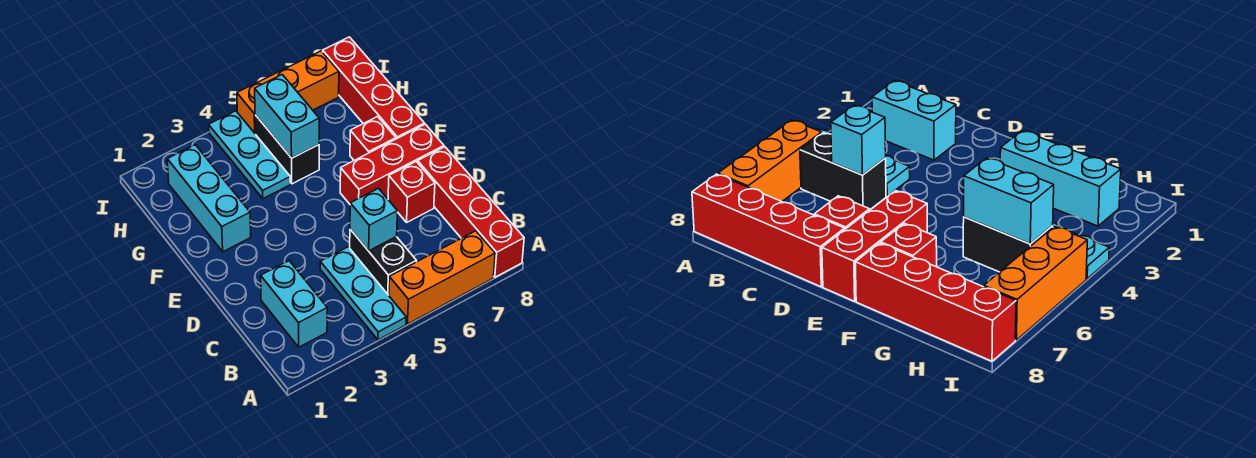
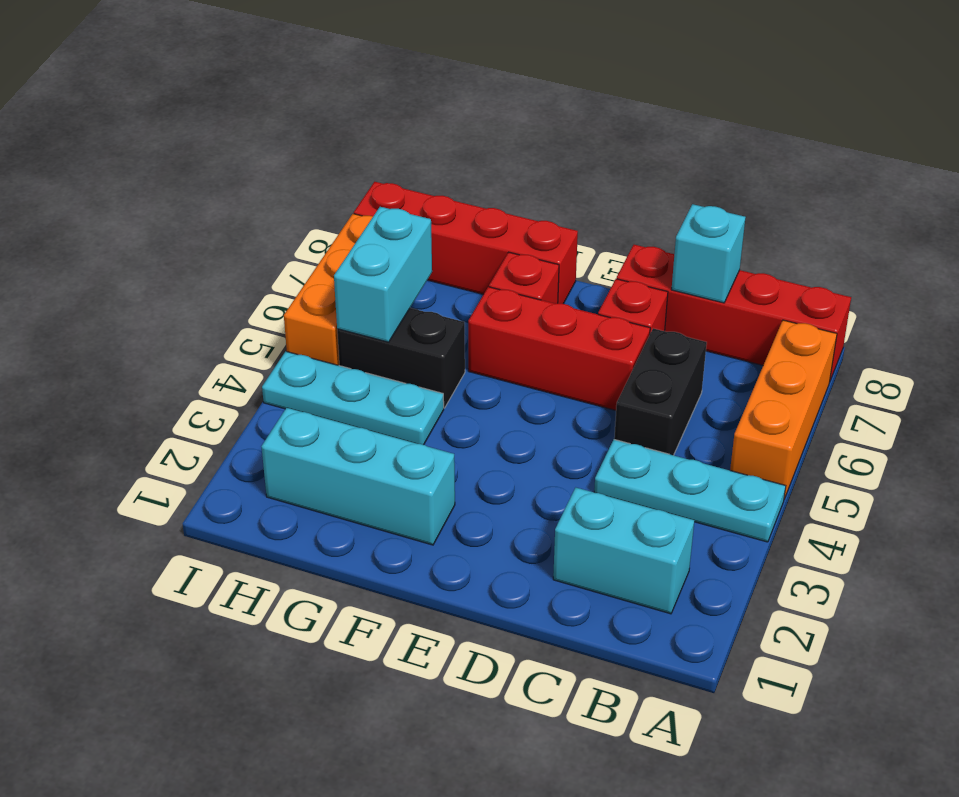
black brick B5:C5 level 1 -> black brick C5:C6 level 1
cyan brick C5 level 2 -> cyan brick C8 level 2
red brick E6:E8 level 1 -> red brick D6:F6 level 1
cyan brick G5:H5 level 2 -> cyan brick H5:H6 level 2

